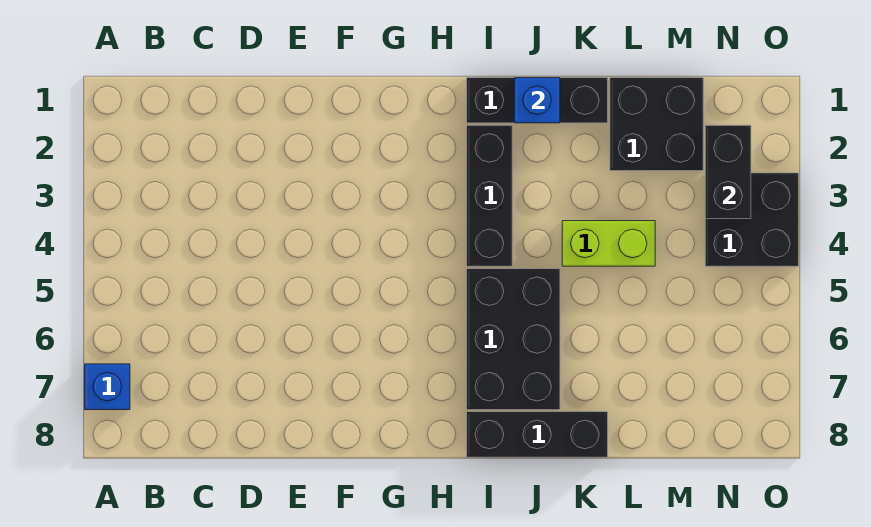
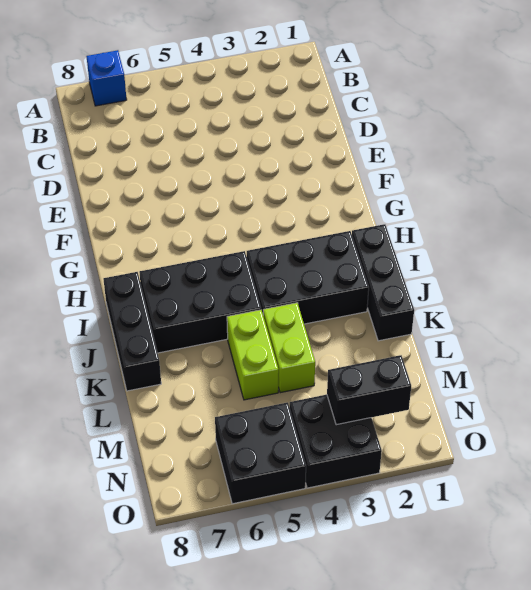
black brick I2:I4 level 1 -> black brick I2:J4 level 1
blue brick J1 level 2 -> none
none -> lime brick K5:L5 level 1
black brick L1:M2 level 1 -> black brick N5:O6 level 1

